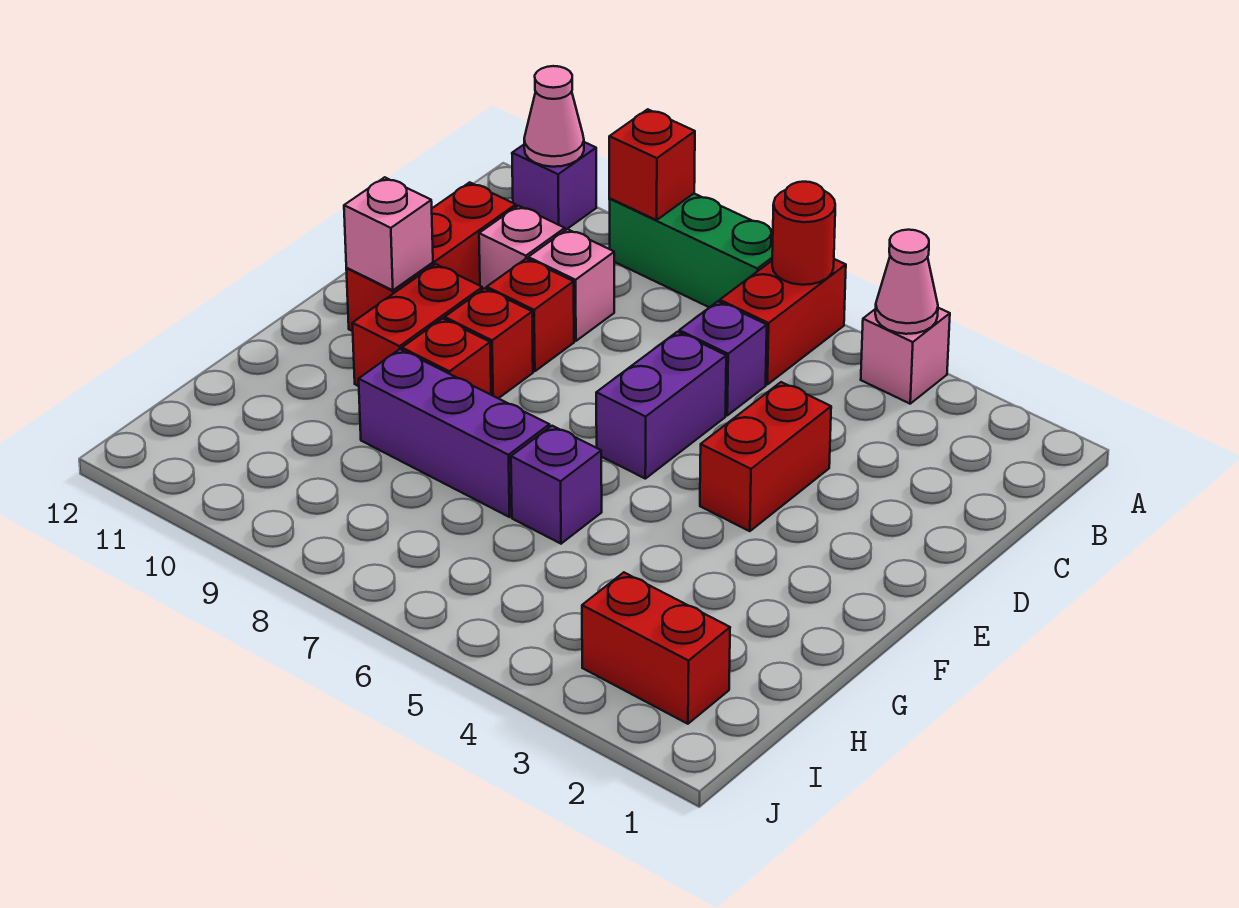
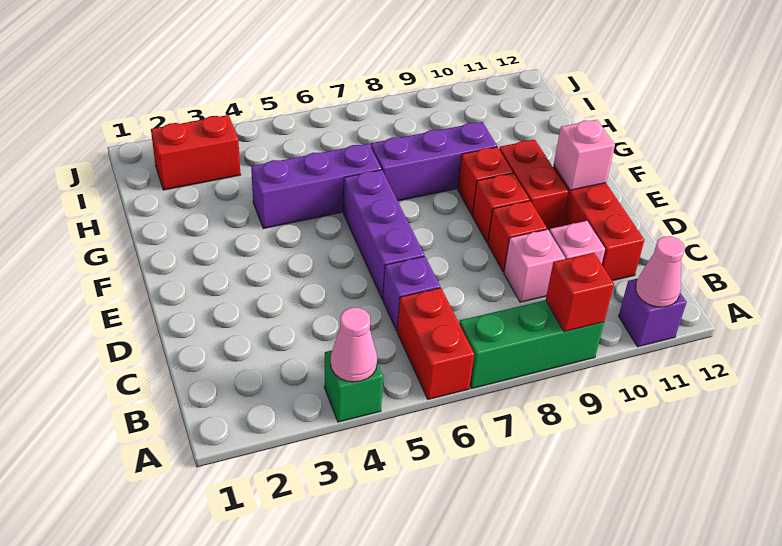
pink brick A4 level 1 -> green brick A4 level 1
red round brick A6 level 2 -> none
red brick D4:E4 level 1 -> none
purple brick D6:E6 level 1 -> purple brick D6:F6 level 1
purple brick G6 level 1 -> purple brick G4:G6 level 1

